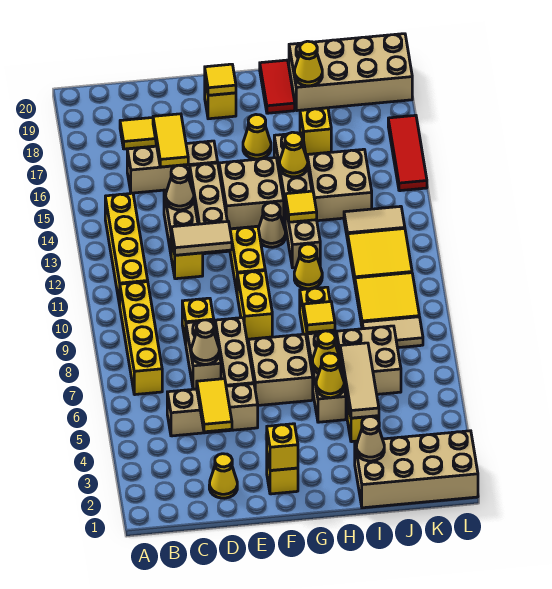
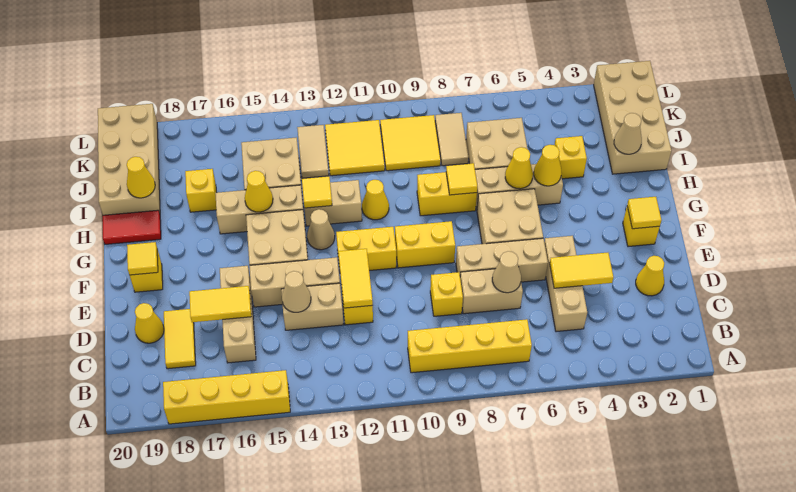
yellow brick B11:B14 level 1 -> yellow brick A15:A18 level 1
tan tile D12:E12 level 2 -> yellow tile D12:E12 level 2
yellow brick F2 level 2 -> yellow tile F2 level 2
yellow cone G17 level 1 -> yellow cone D19 level 1
tan tile I4:I6 level 2 -> none
red tile L15:L17 level 1 -> none

